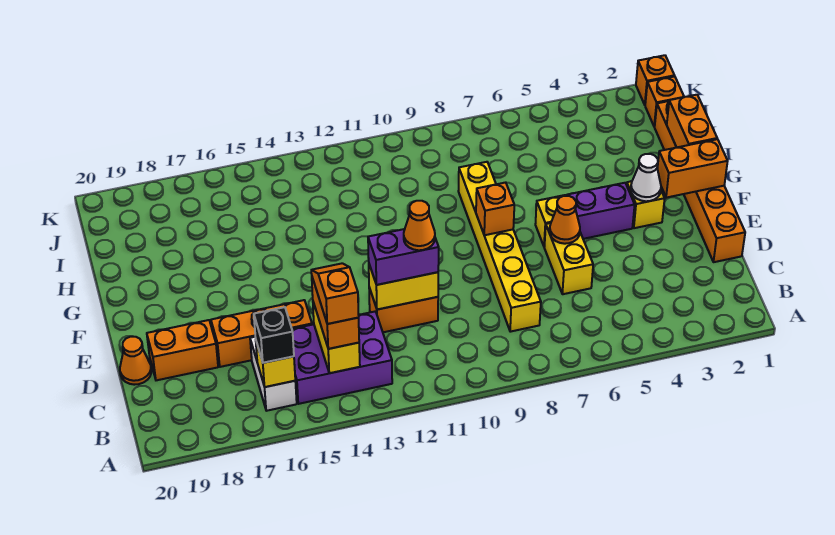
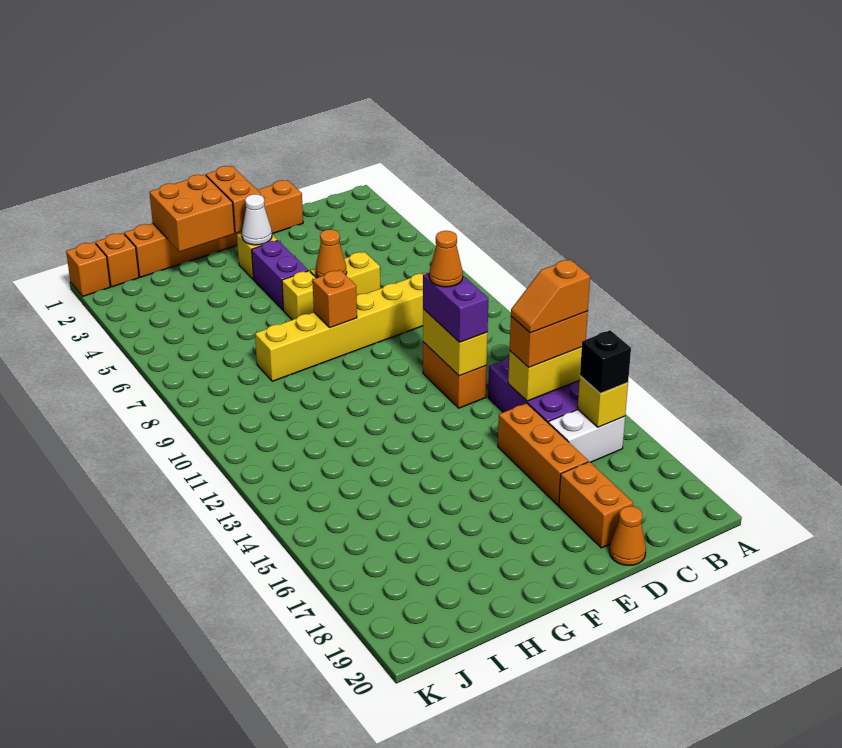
orange brick G1:H1 level 2 -> orange brick G1:H2 level 2

